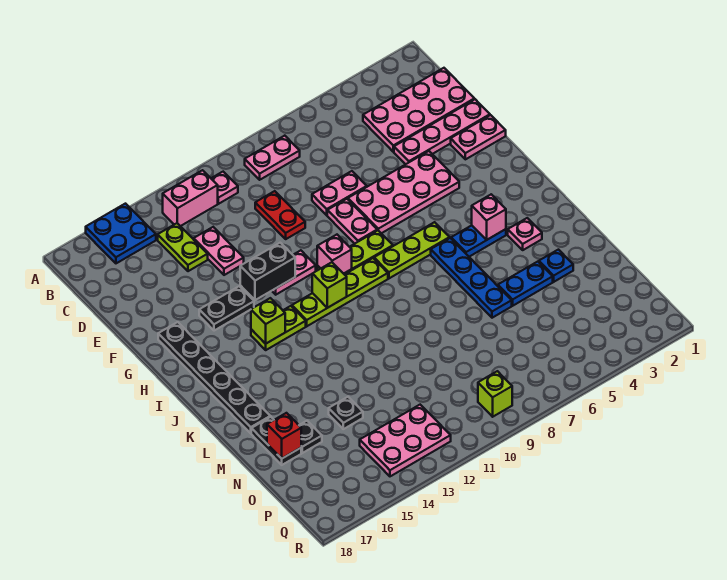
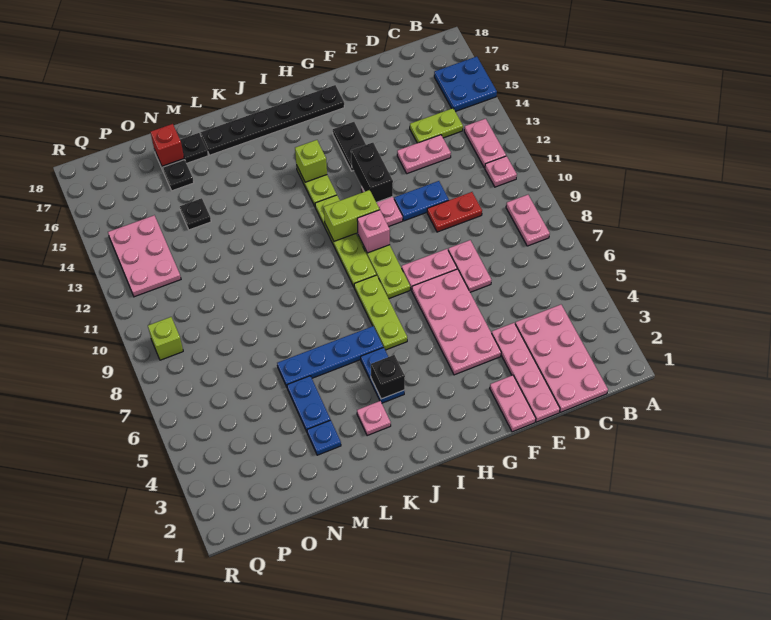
pink brick B12:B13 level 1 -> pink plate B12:B13 level 1
none -> blue plate E11:F11 level 1
lime brick I11 level 2 -> lime brick H11:I11 level 2
pink brick J4 level 2 -> black brick J4 level 2

